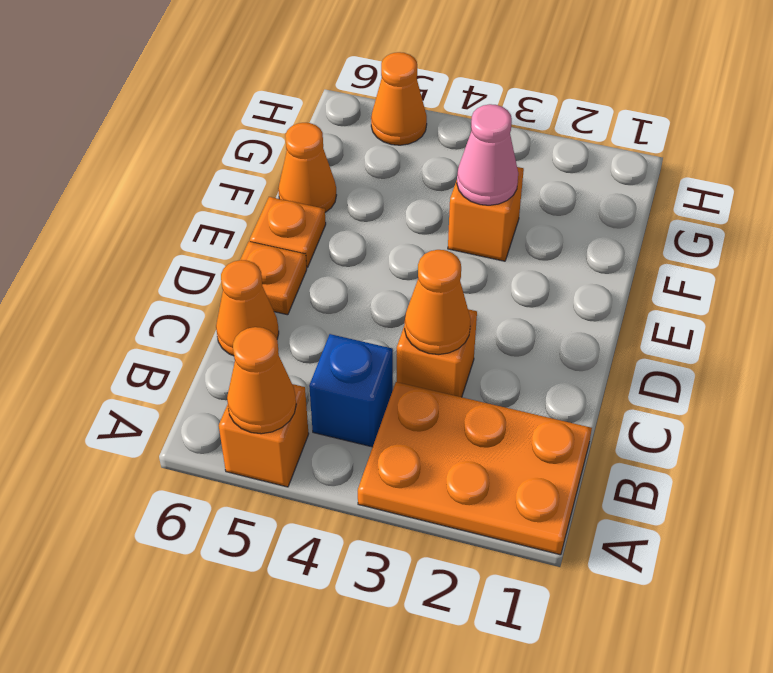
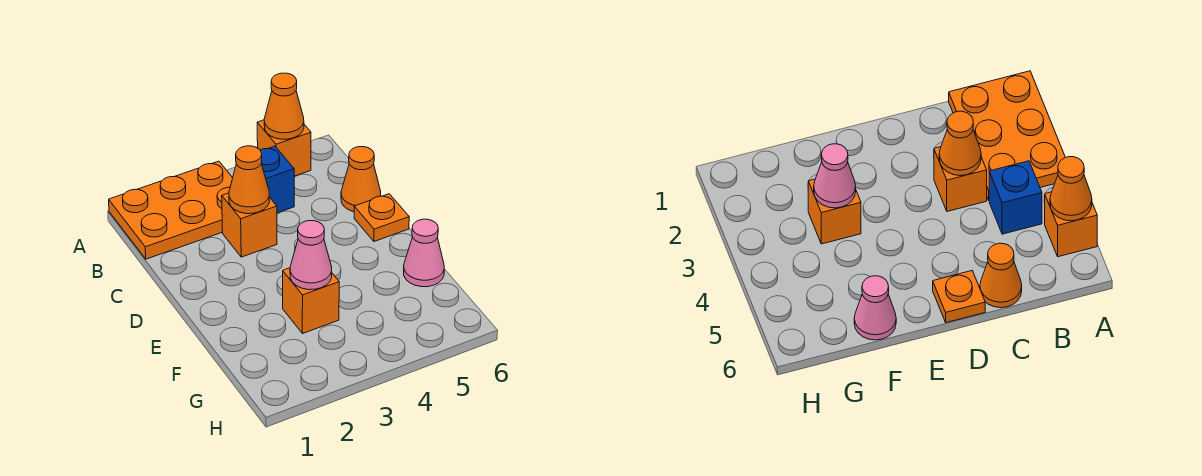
orange plate E6 level 1 -> none
orange cone F6 level 1 -> pink cone F6 level 1
orange cone H5 level 1 -> none

